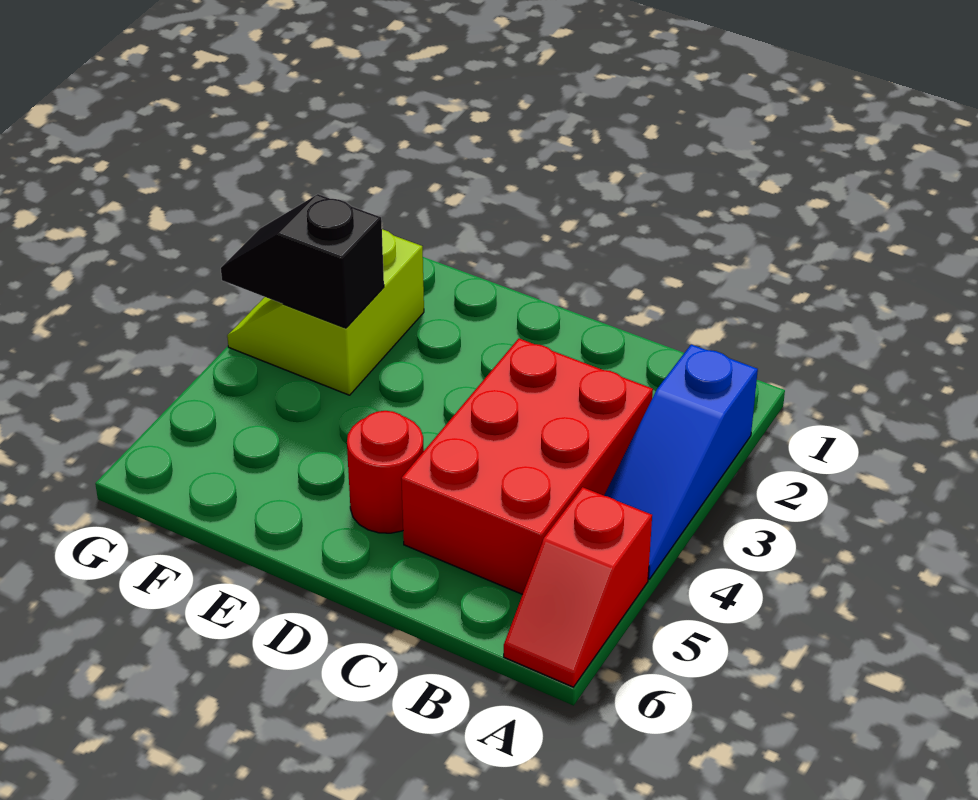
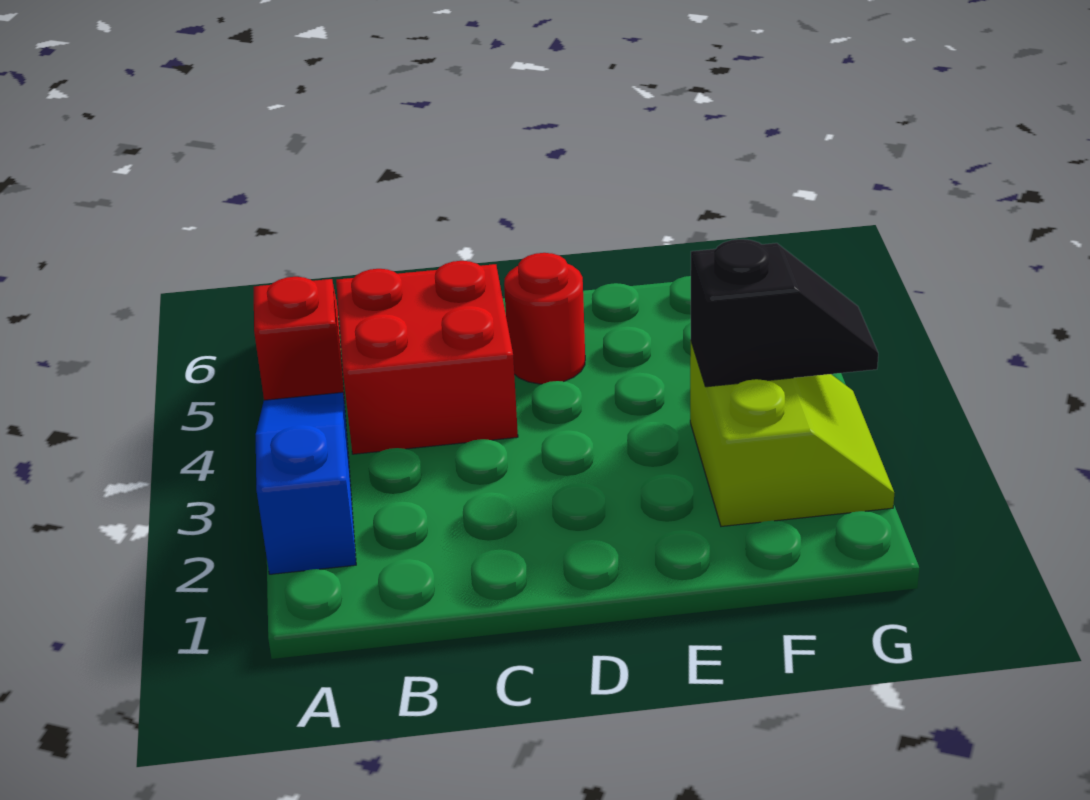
red brick B3:C5 level 1 -> red brick B4:C5 level 1

